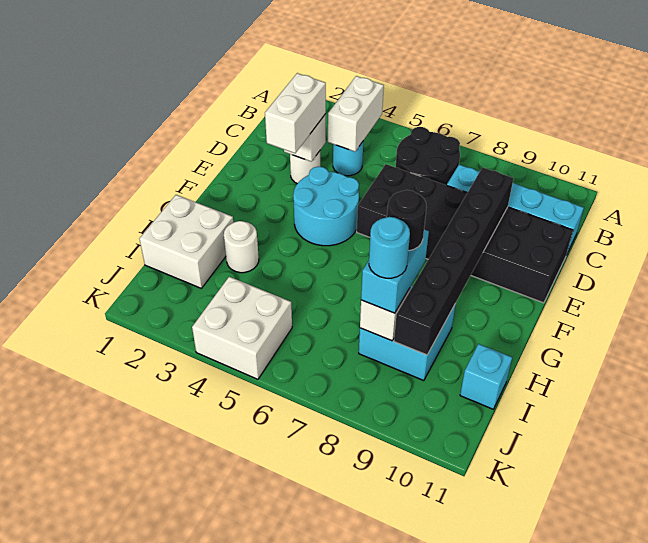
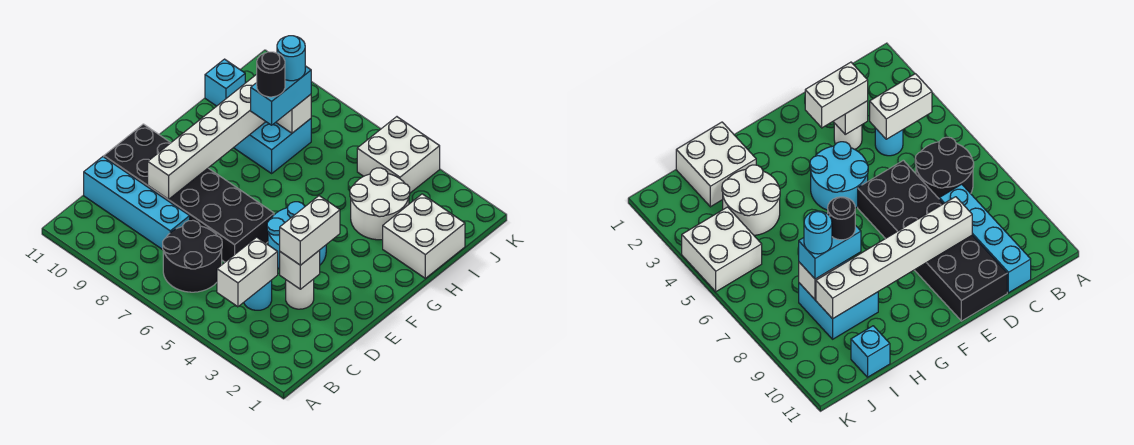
black brick D9:I9 level 2 -> white brick D9:I9 level 2
white round brick H3 level 1 -> white round brick H3:I4 level 1

